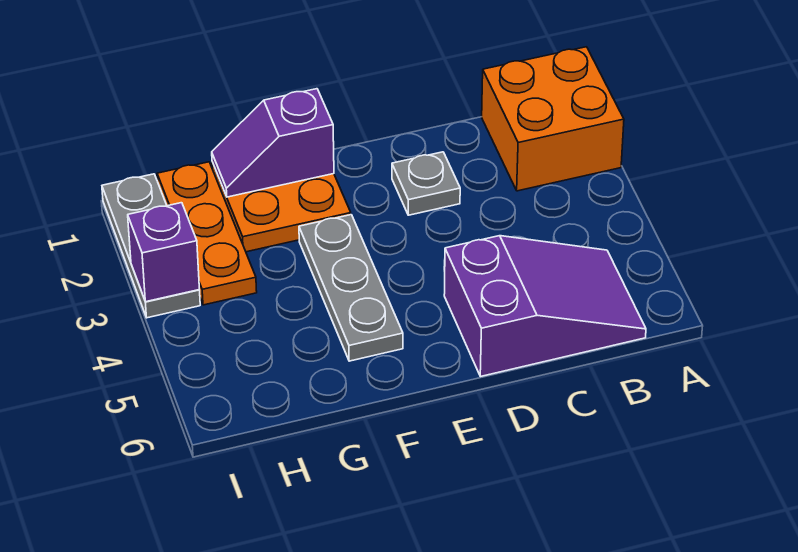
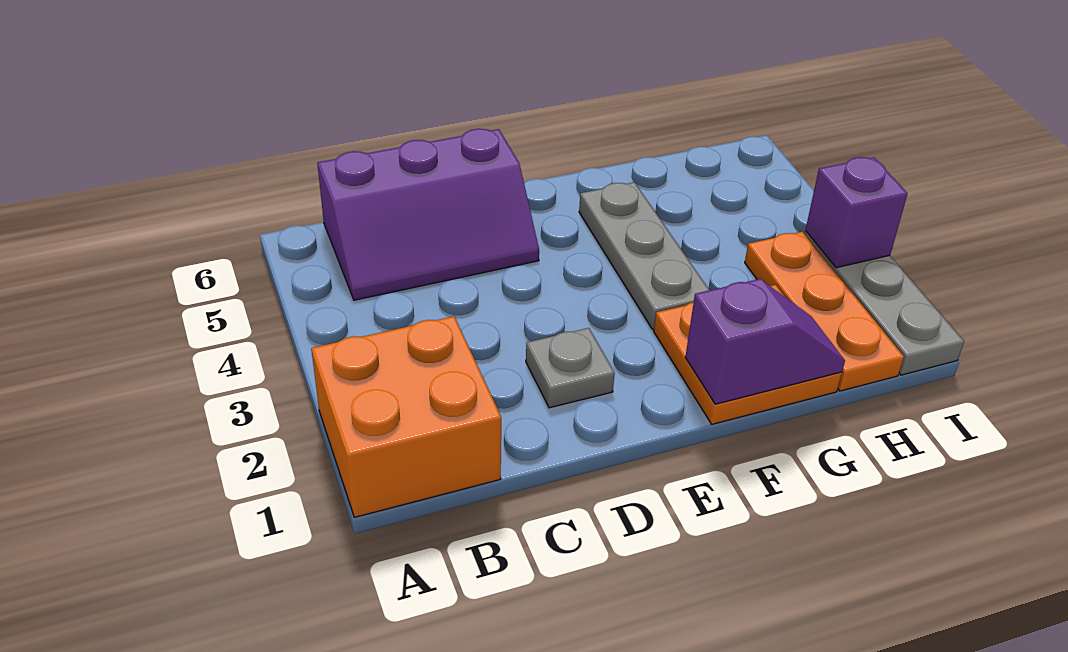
purple slope B5:D6 level 1 top D -> purple slope B5:D6 level 1 top 6

